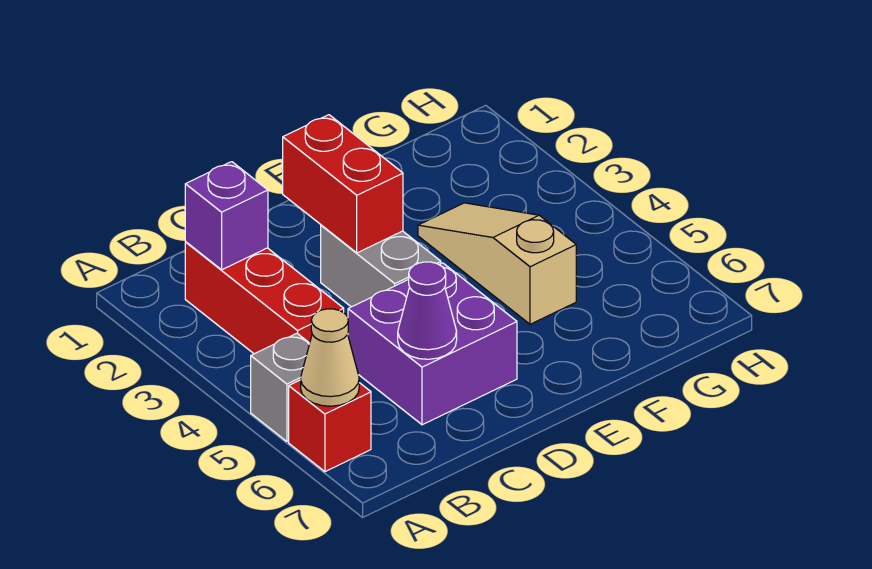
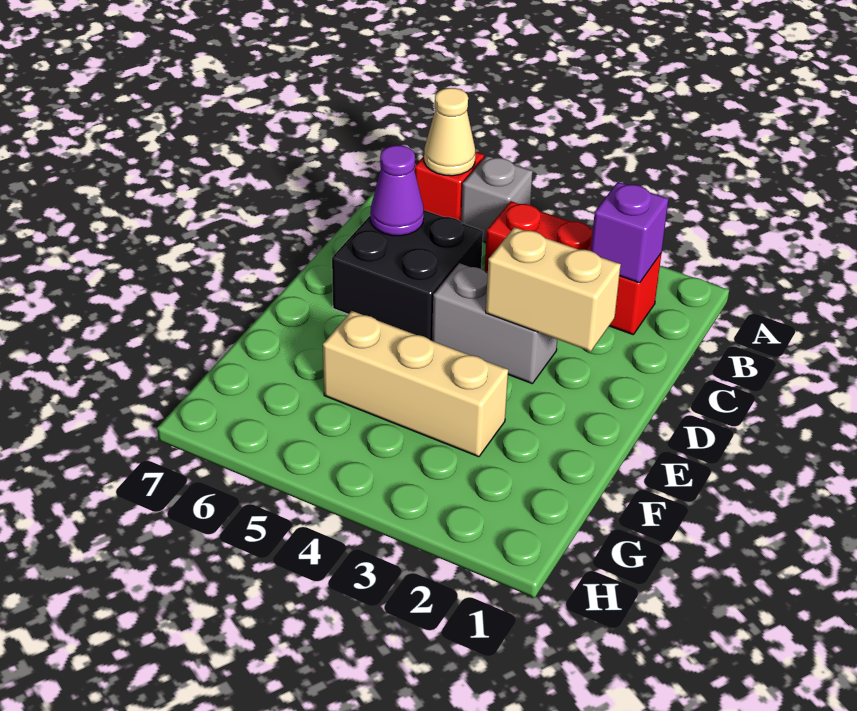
purple brick C5:D6 level 1 -> black brick C5:D6 level 1
red brick D2:D3 level 2 -> tan brick D2:D3 level 2
tan slope F3:F5 level 1 top 5 -> tan brick F3:F5 level 1

